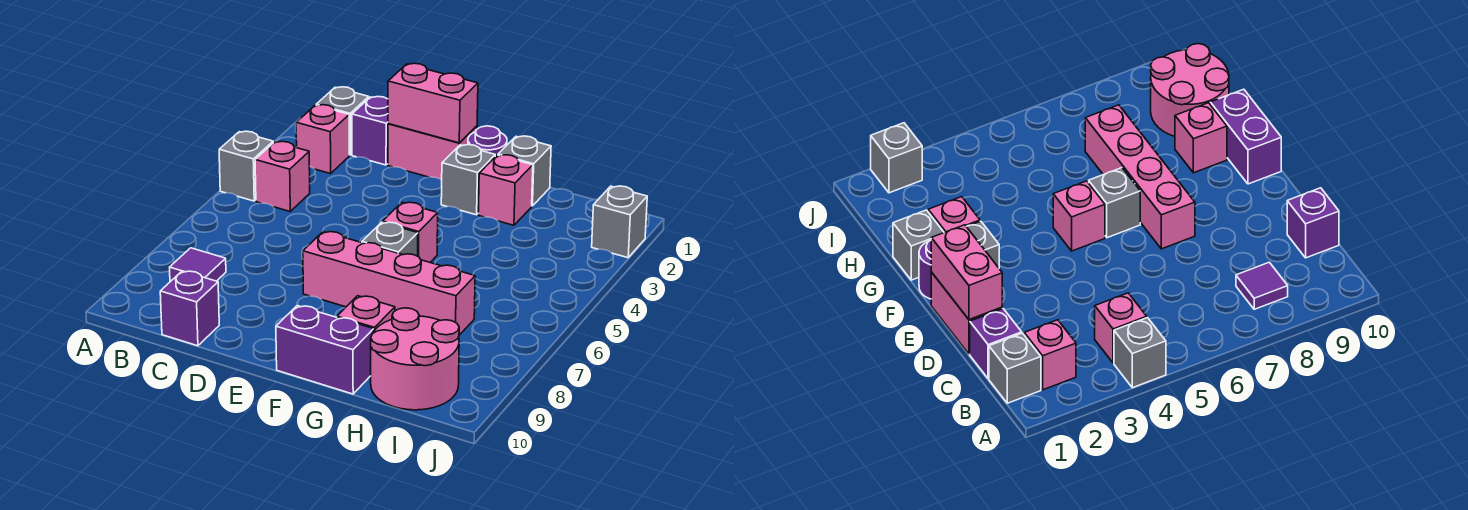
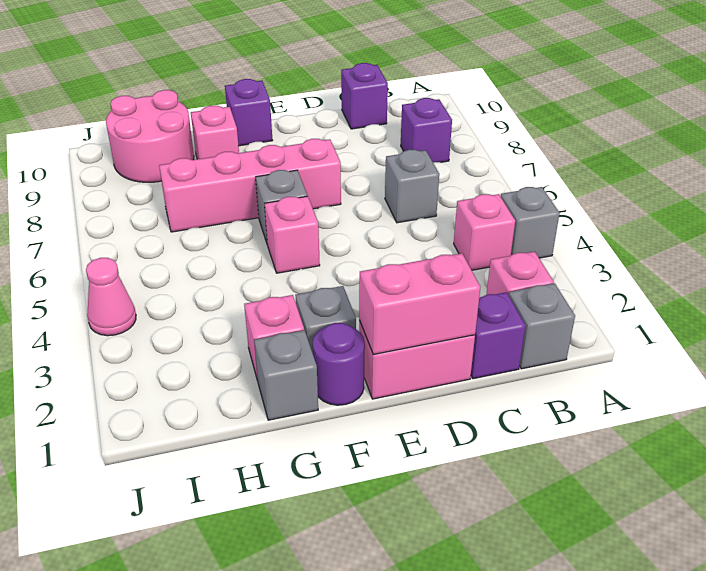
purple tile B8 level 1 -> purple brick B8 level 1
purple brick F10:G10 level 1 -> purple brick F10 level 1
grey brick J2 level 1 -> grey brick C6 level 1
none -> pink cone J4 level 1

